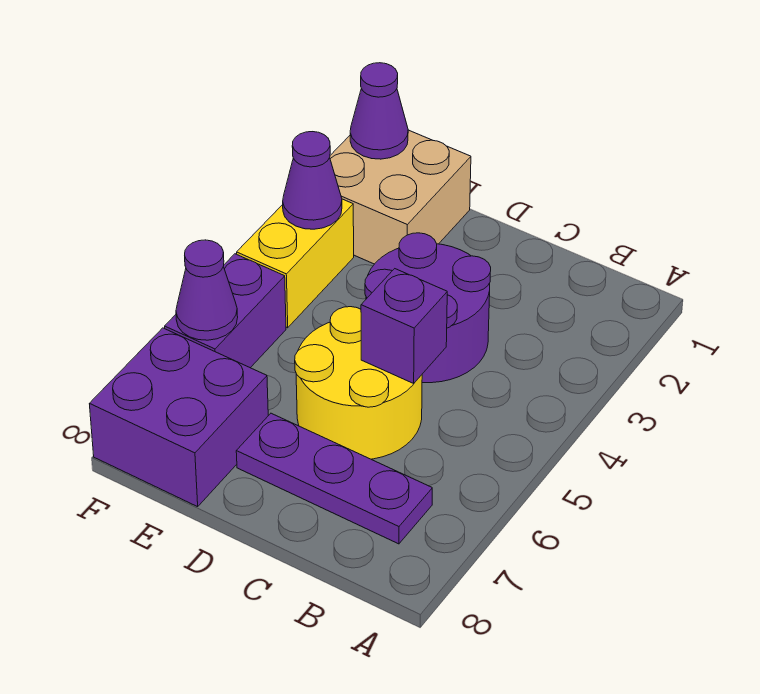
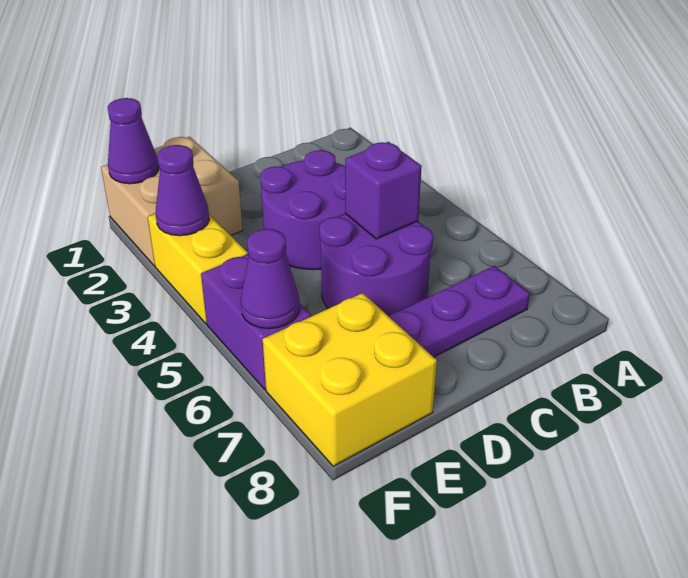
yellow round brick C5:D6 level 1 -> purple round brick C5:D6 level 1
purple brick E7:F8 level 1 -> yellow brick E7:F8 level 1

